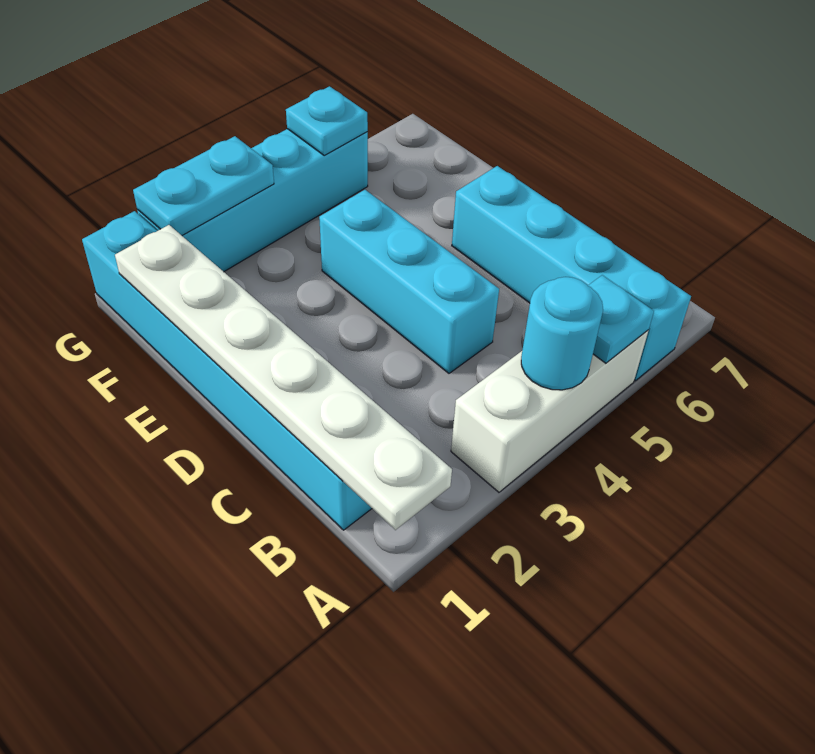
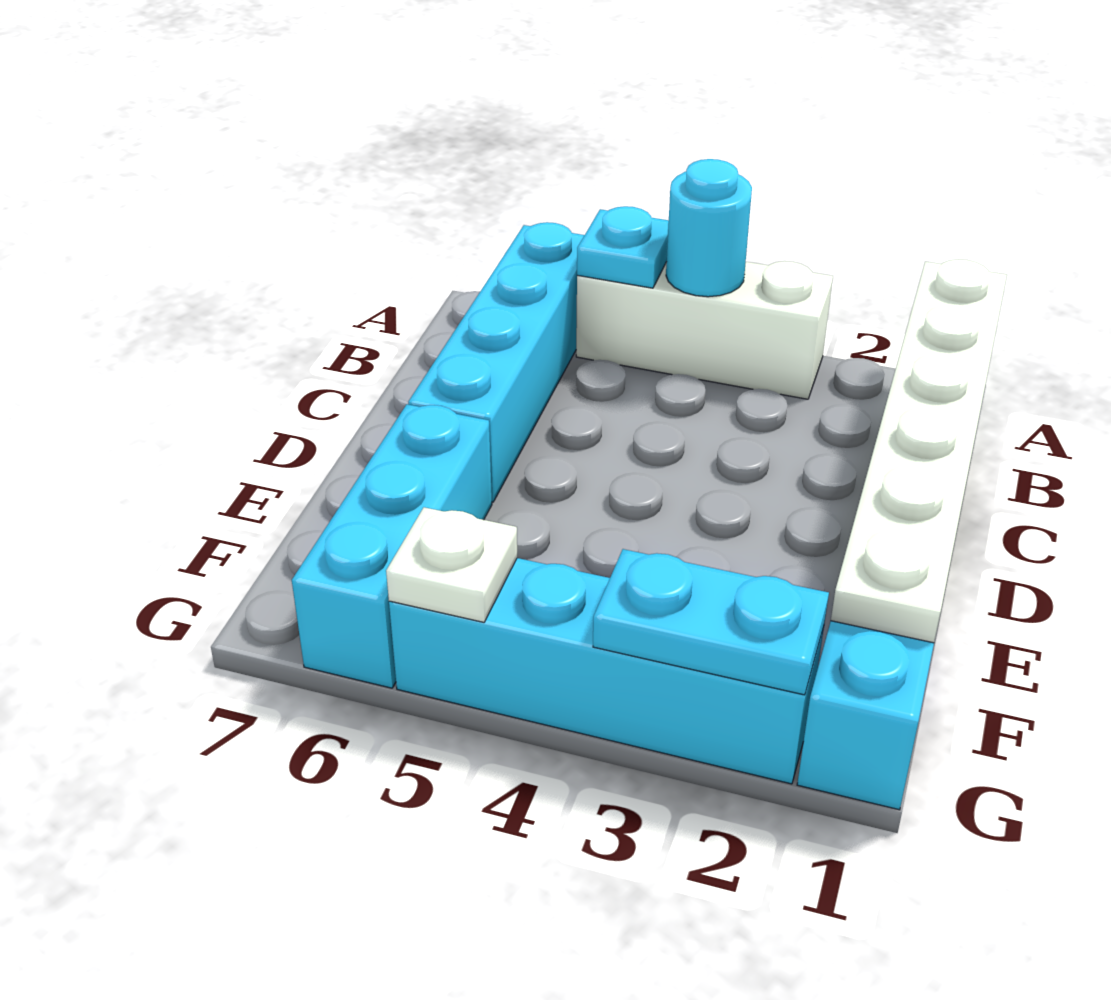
cyan brick C4:E4 level 1 -> cyan brick E6:G6 level 1
cyan plate G5 level 2 -> white plate G5 level 2

